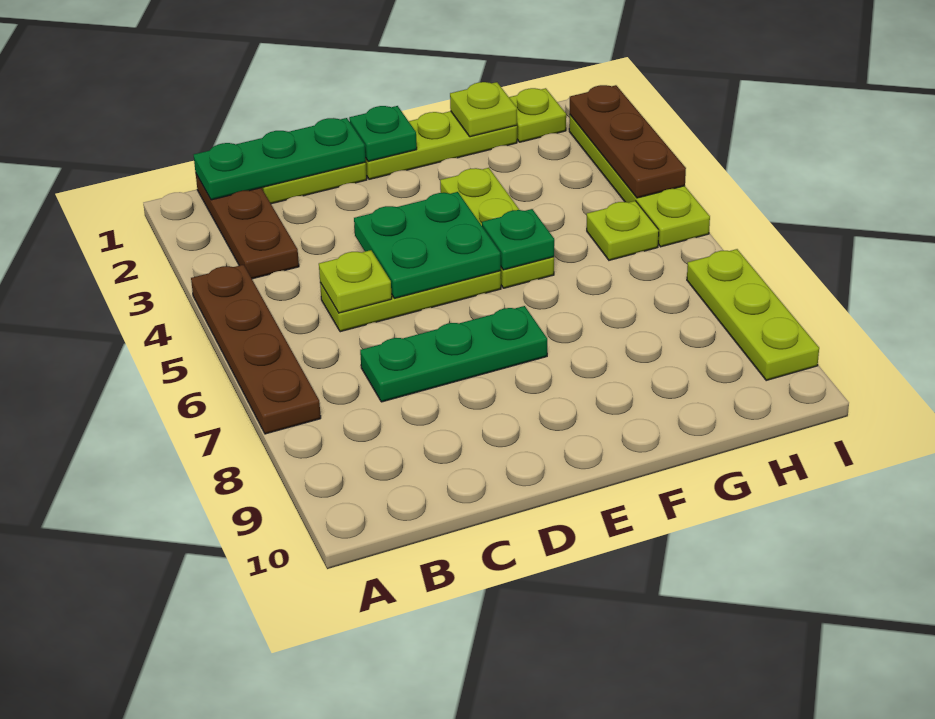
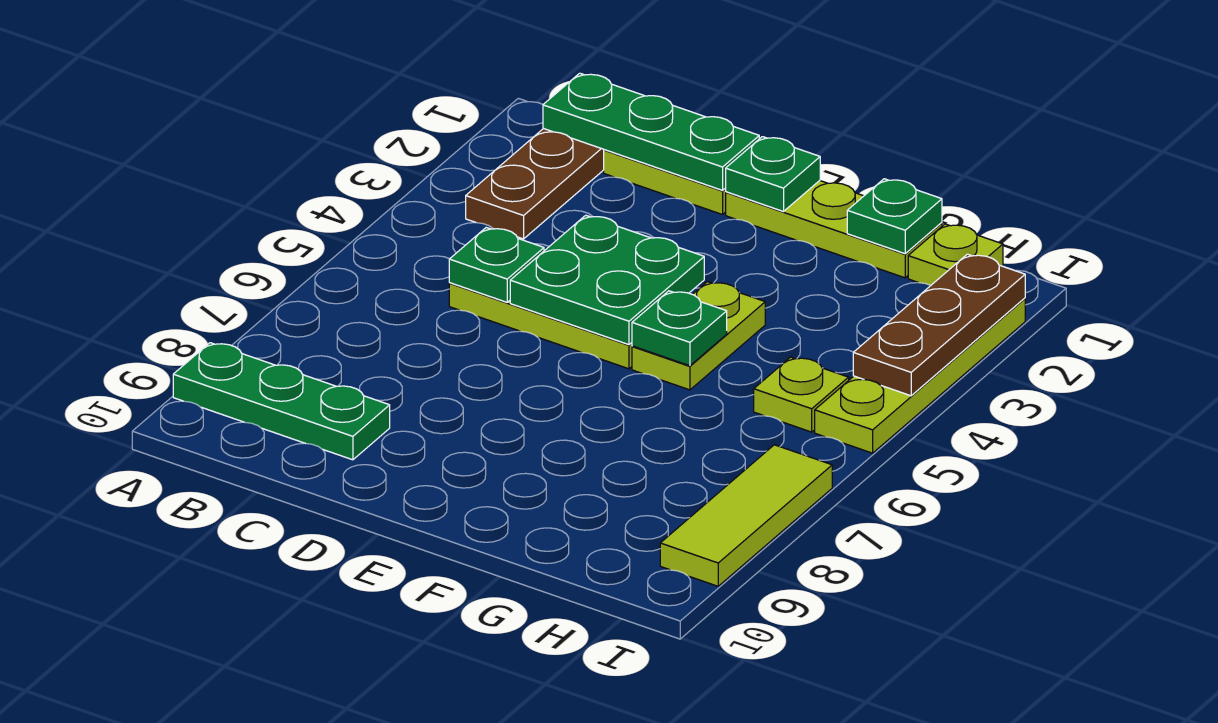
brown plate A4:A7 level 1 -> none
lime plate C5 level 2 -> green plate C5 level 2
green plate C7:E7 level 1 -> green plate A9:C9 level 1
lime plate F3:F5 level 1 -> lime plate F4:F5 level 1
lime plate G1 level 2 -> green plate G1 level 2
lime plate I7:I9 level 1 -> lime tile I7:I9 level 1

